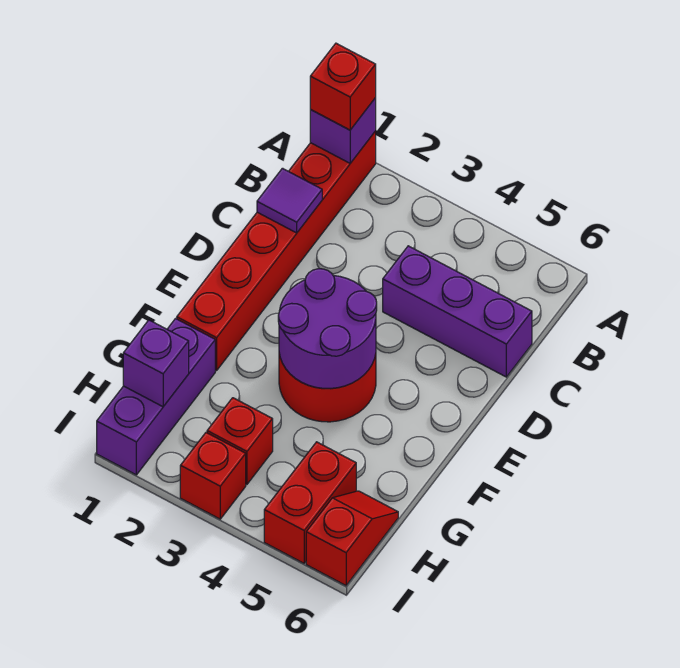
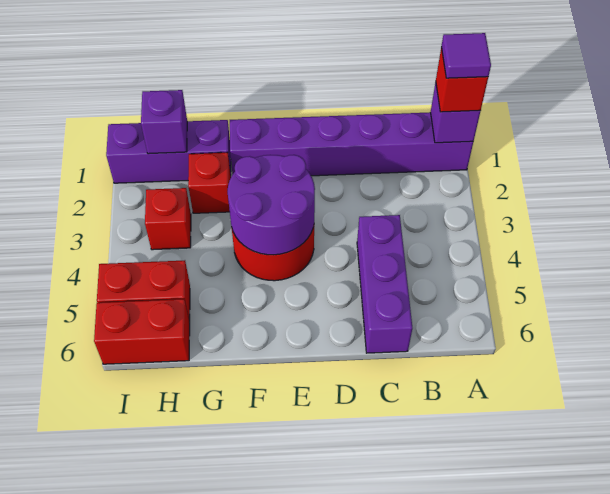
red brick A1:F1 level 1 -> purple brick A1:F1 level 1
purple tile C1 level 2 -> purple tile A1 level 4
red slope H6:I6 level 1 top I -> red brick H6:I6 level 1
red brick I3 level 1 -> red brick G2 level 1

